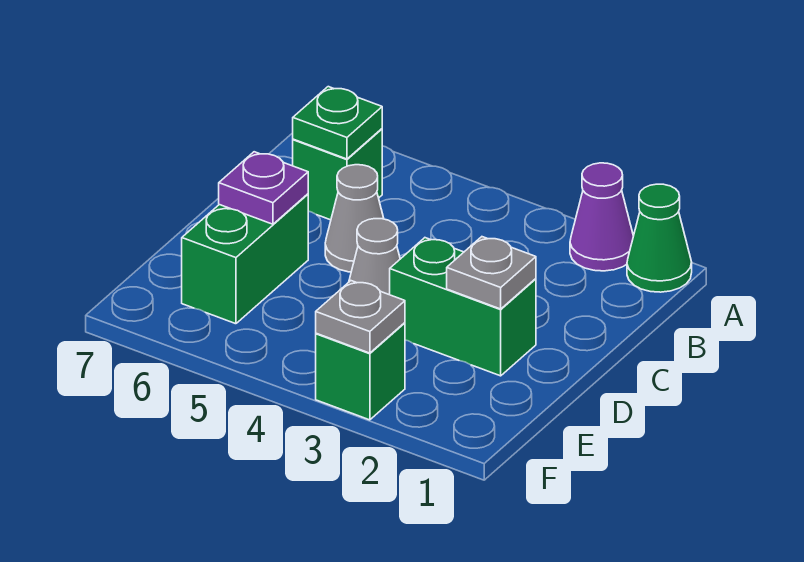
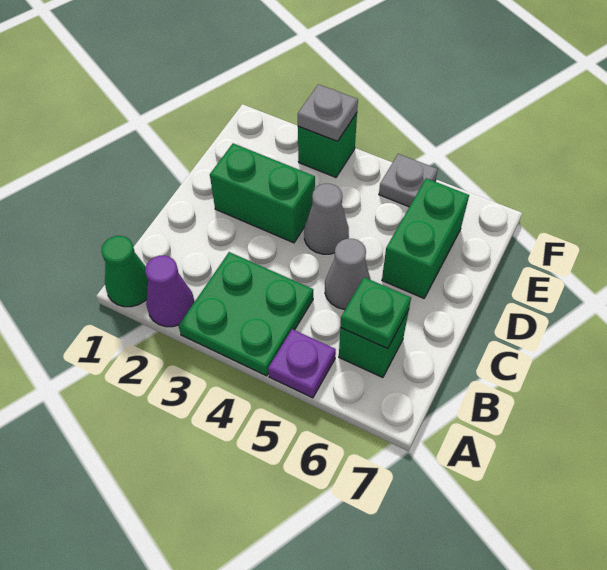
none -> green plate A3:B4 level 1
grey plate D2 level 2 -> grey plate F5 level 1
purple plate D6 level 2 -> purple plate A5 level 1

